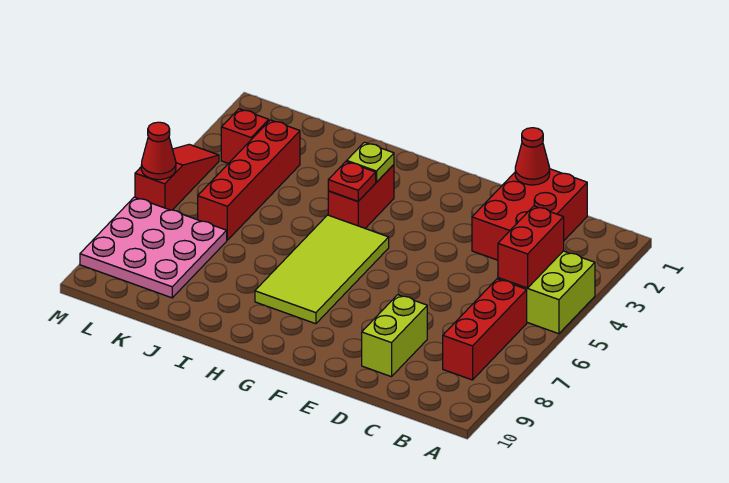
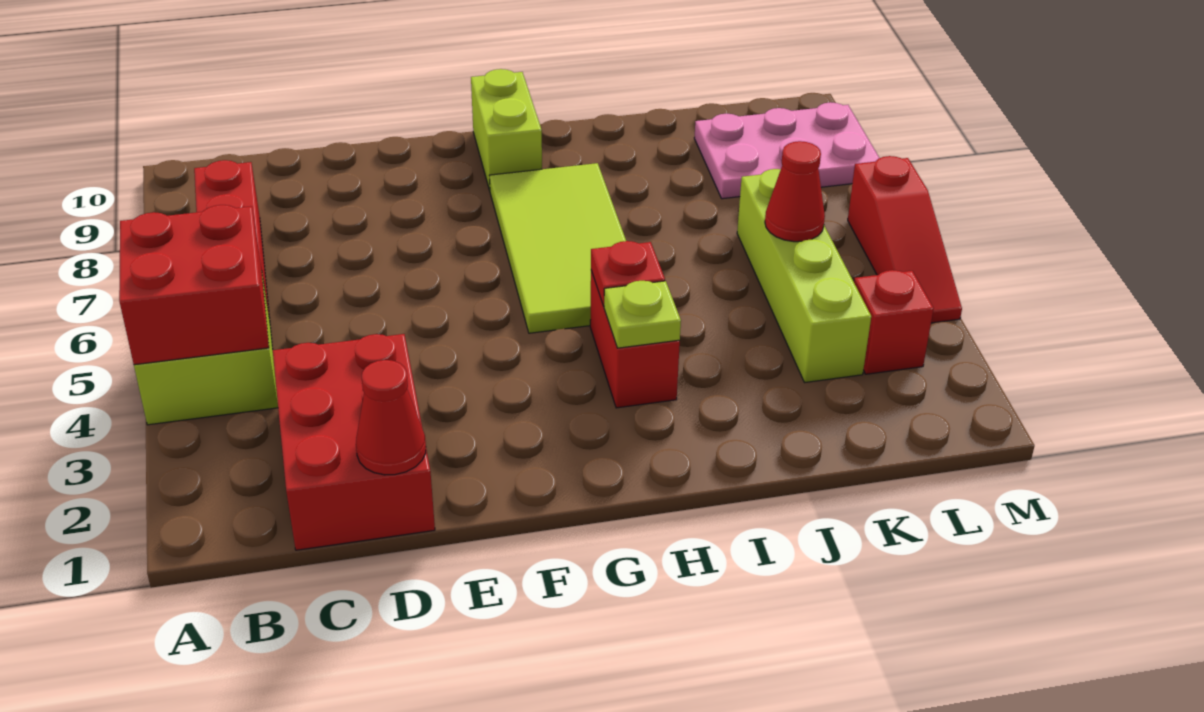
red brick B4:B5 level 2 -> red brick A4:B5 level 2
lime brick D8:D9 level 1 -> lime brick G9:G10 level 1
red brick K3:K6 level 1 -> lime brick K3:K6 level 1
pink plate K7:M9 level 1 -> pink plate K8:M9 level 1
red cone M6 level 2 -> red cone K5 level 2

